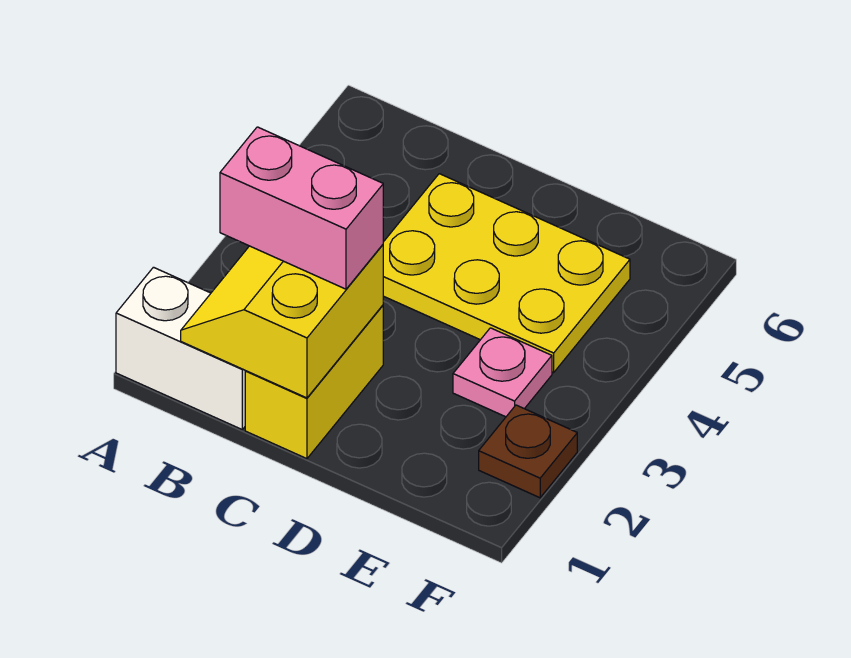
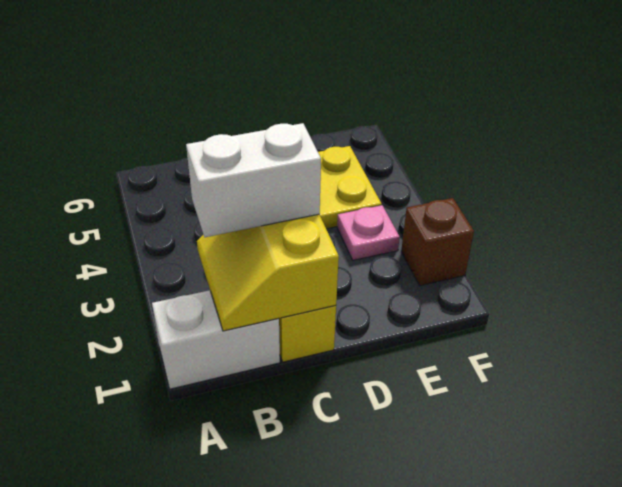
pink brick B2:C2 level 3 -> white brick B2:C2 level 3
brown plate F2 level 1 -> brown brick F2 level 1

